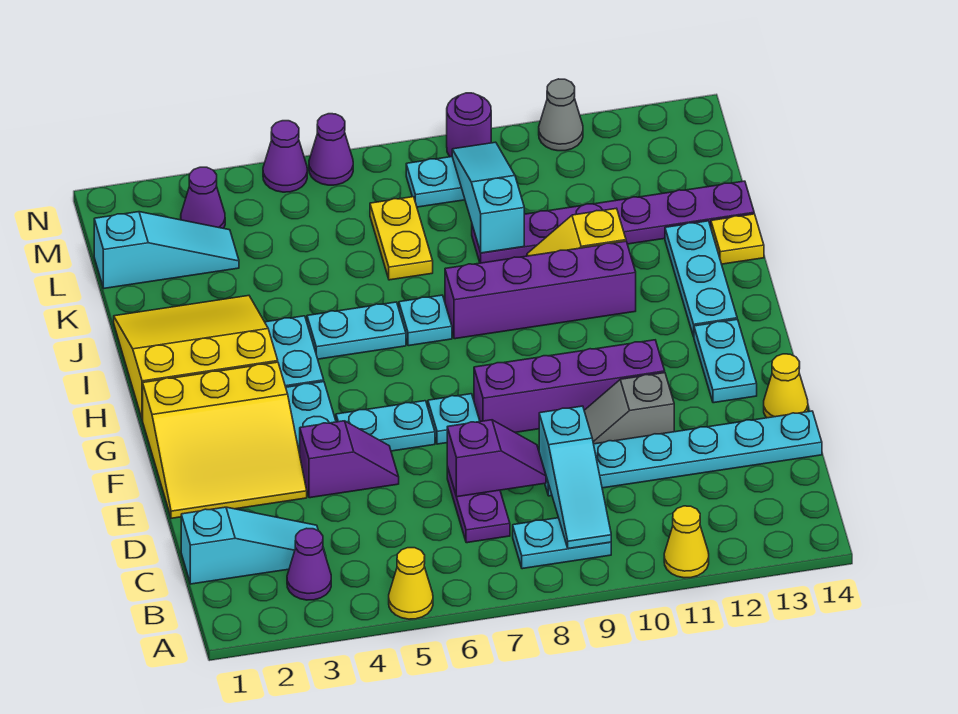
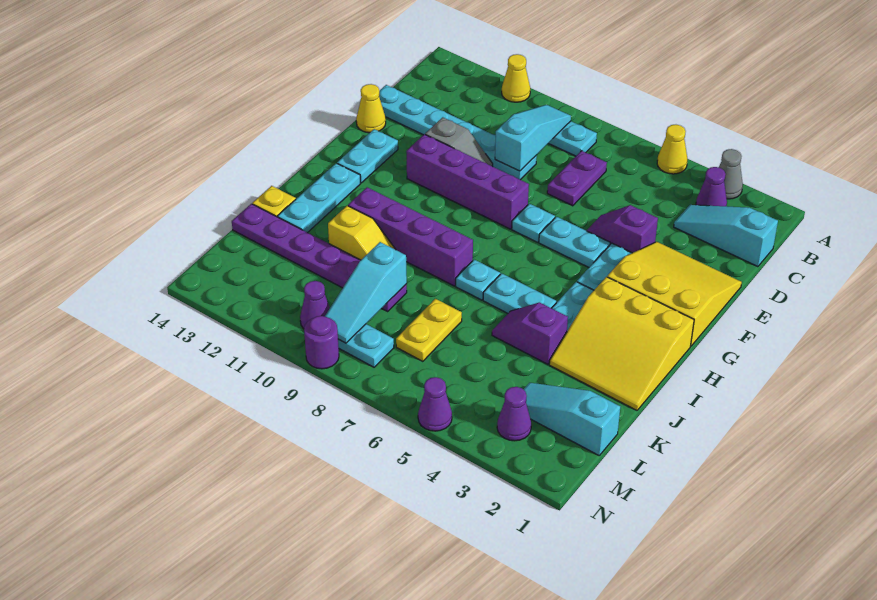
purple slope D7:D8 level 2 top 7 -> purple slope J4:J5 level 1 top 4
purple cone N6 level 1 -> purple cone M10 level 1
grey cone N11 level 1 -> grey cone A3 level 1

